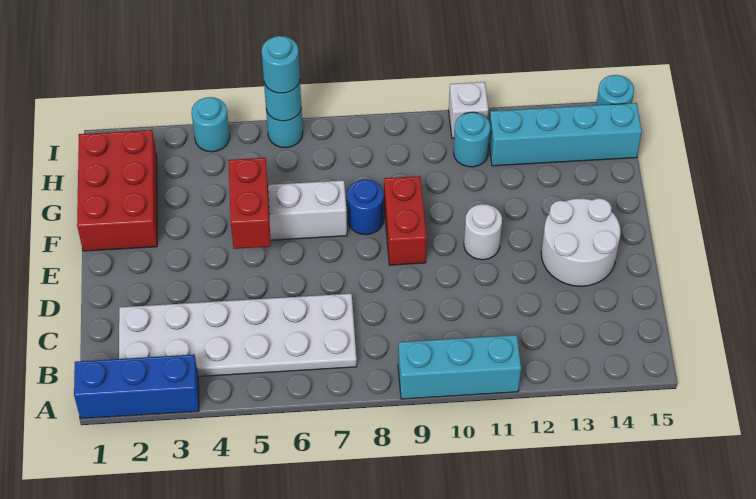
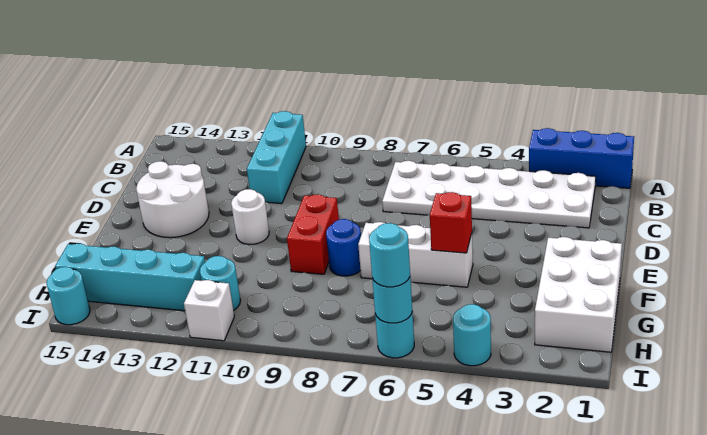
cyan brick A9:A11 level 1 -> cyan brick A11:C11 level 1
red brick E5:F5 level 2 -> red brick F5 level 2
red brick F1:H2 level 1 -> white brick F1:H2 level 1

